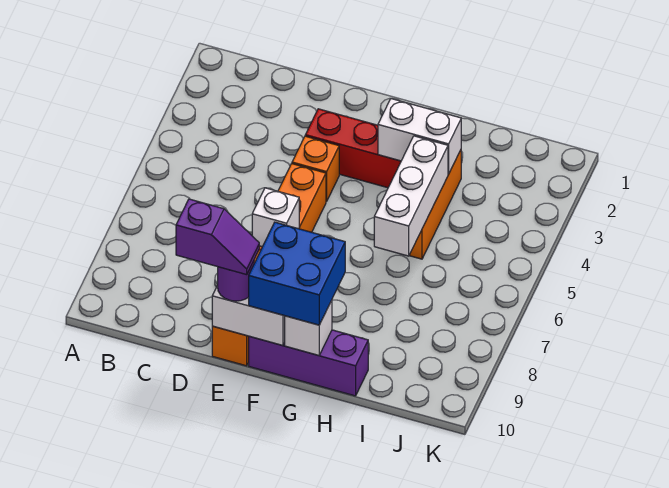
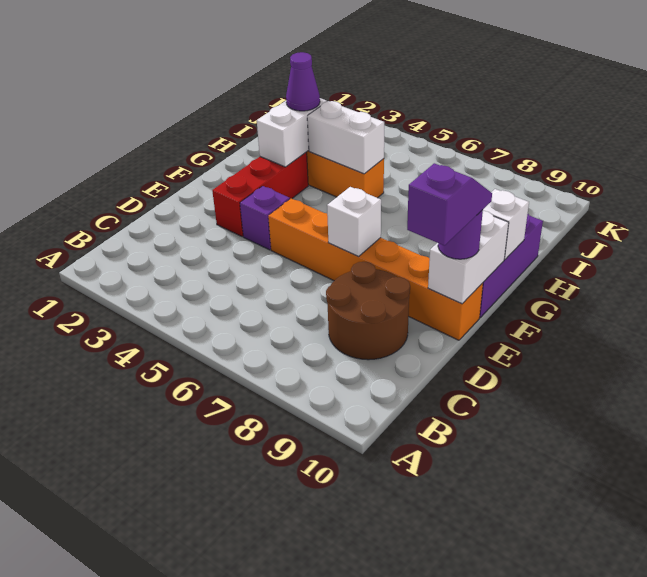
none -> brown round brick C8:D9 level 1
orange brick E4 level 1 -> purple brick E4 level 1
blue brick F9:G10 level 3 -> none
none -> purple cone H3 level 3
white brick H4:H6 level 2 -> white brick H4:H5 level 2

